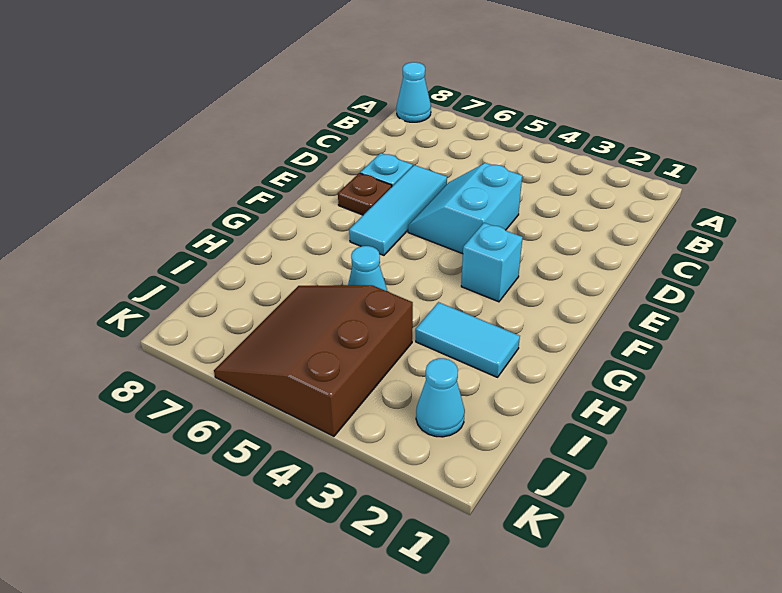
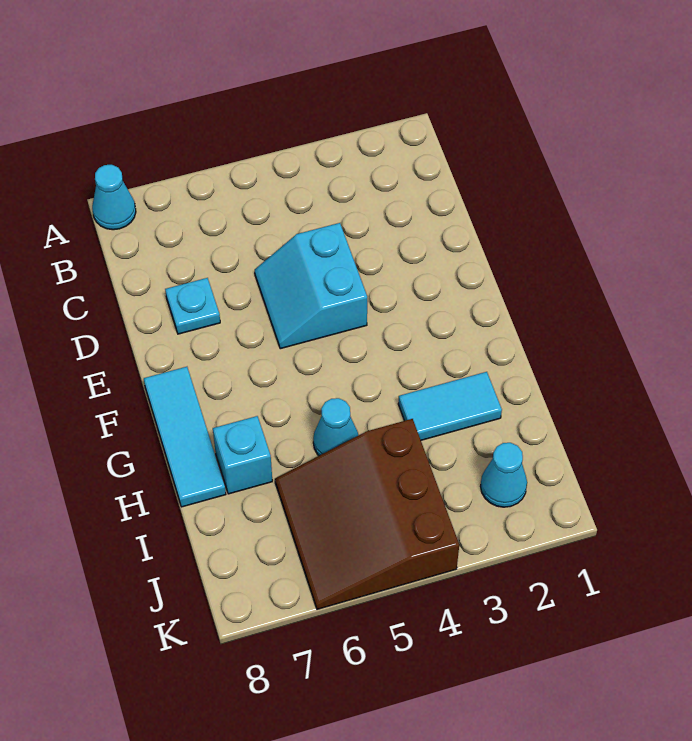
cyan tile D6:F6 level 1 -> cyan tile F8:H8 level 1
brown plate E7 level 1 -> none
cyan brick F3 level 1 -> cyan brick H7 level 1

